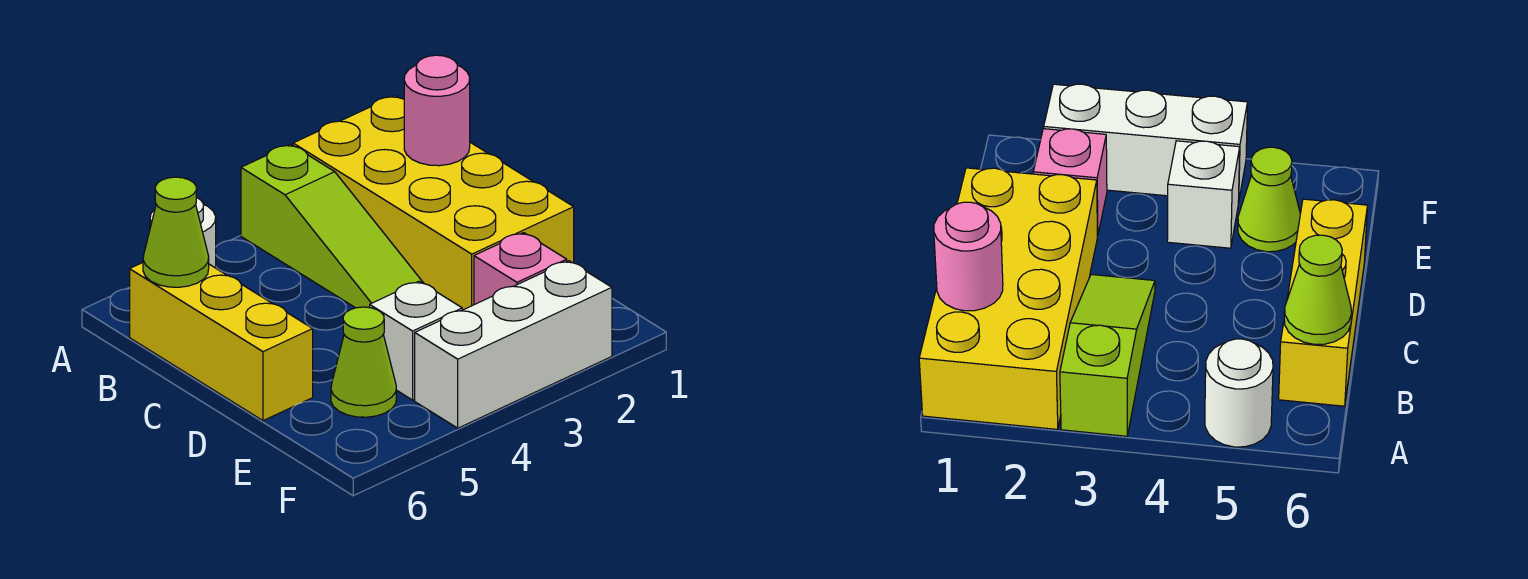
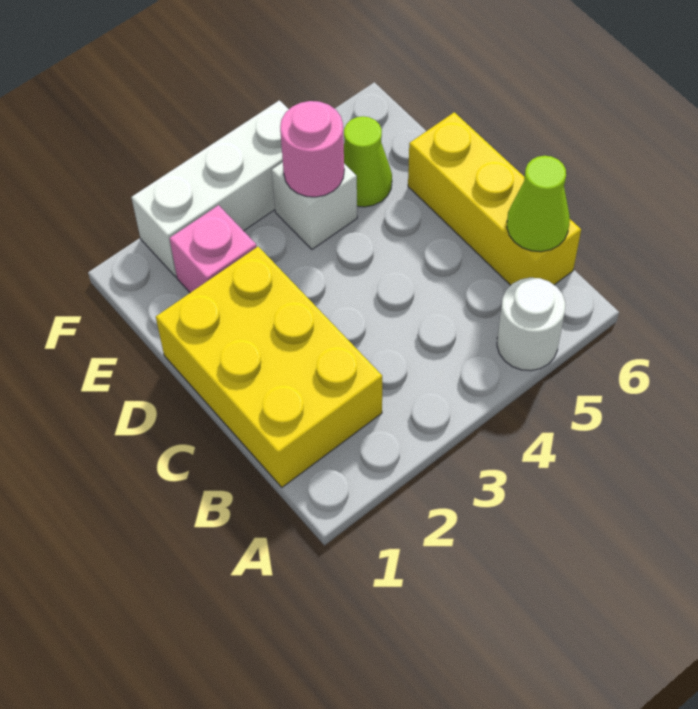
yellow brick A1:D2 level 1 -> yellow brick B1:D2 level 1
lime slope A3:C3 level 1 top A -> none
pink round brick B1 level 2 -> pink round brick E4 level 2

